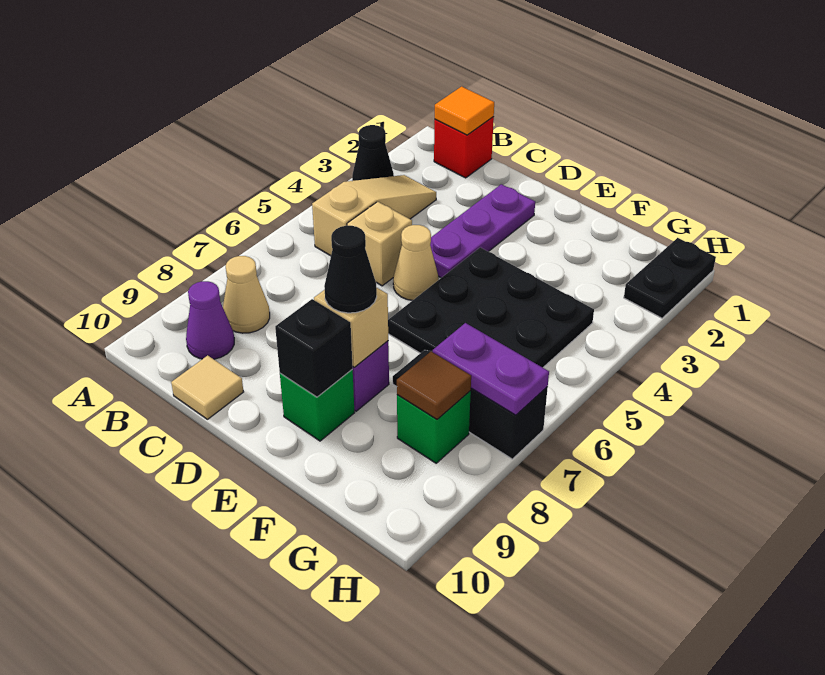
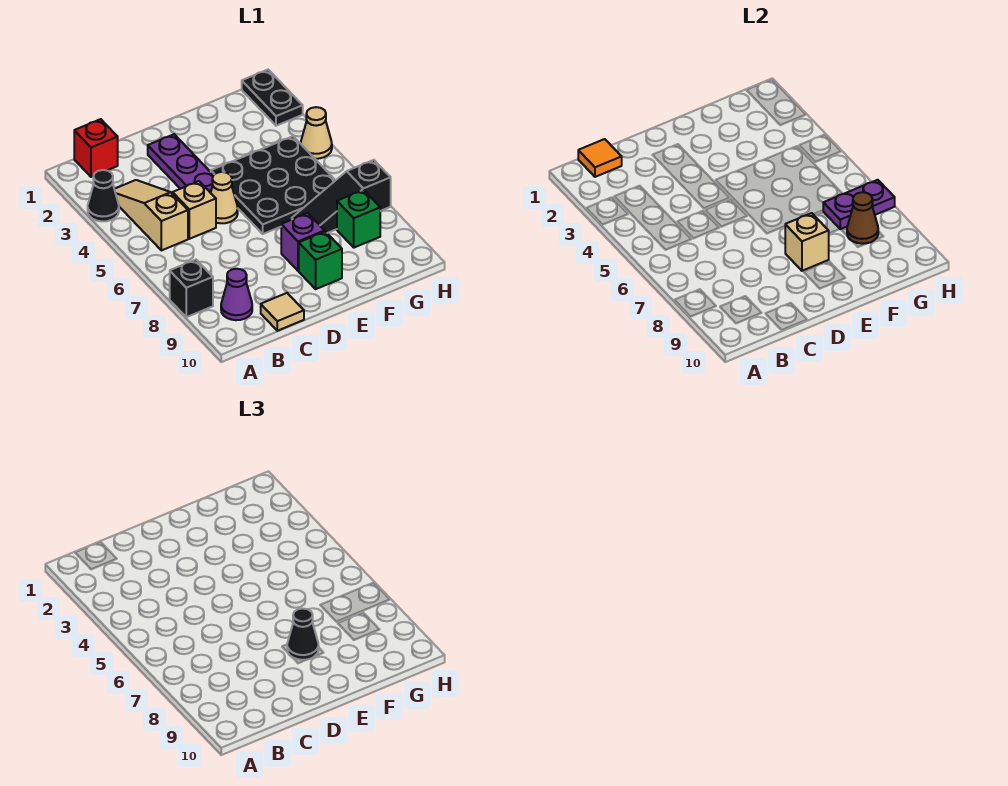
tan cone B8 level 1 -> tan cone H4 level 1
black brick E9 level 2 -> black brick A8 level 1
brown tile G8 level 2 -> brown cone G8 level 2

